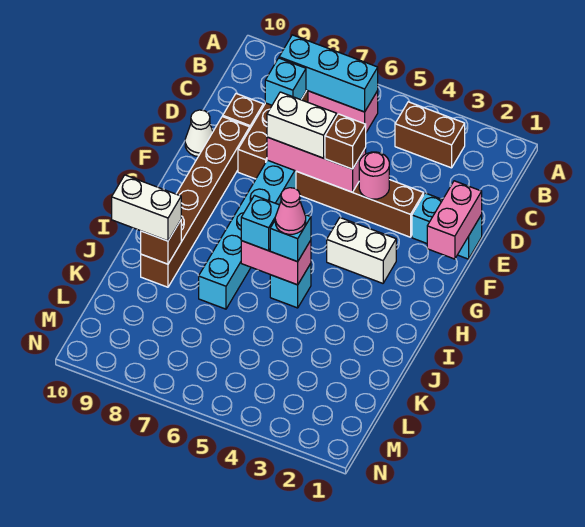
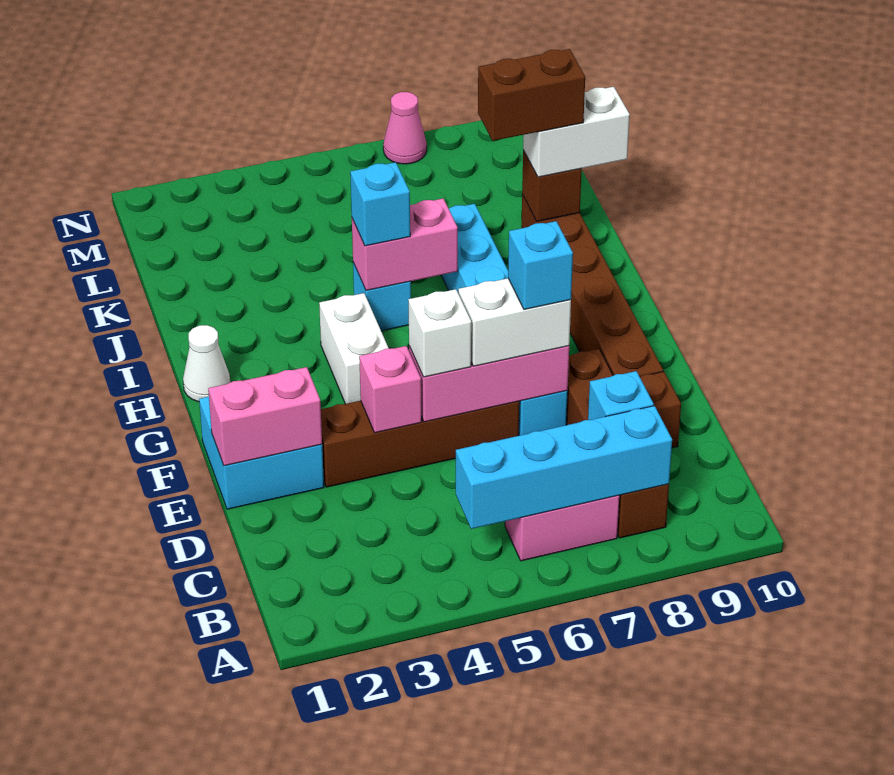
brown brick B3:B4 level 1 -> brown brick J8:J9 level 4
cyan brick B6:B8 level 2 -> cyan brick B5:B8 level 2
cyan brick E1:E2 level 1 -> cyan brick E1:F2 level 1
pink brick E1:F1 level 2 -> pink brick E1:E2 level 2
pink round brick E4 level 2 -> pink brick E4 level 2
brown brick E5 level 3 -> white brick E5 level 3
white cone E10 level 1 -> white cone H1 level 1
white brick G3:G4 level 1 -> white brick G4:H4 level 1
pink cone I5 level 4 -> pink cone N7 level 1
cyan brick I6 level 3 -> cyan brick E7 level 4

